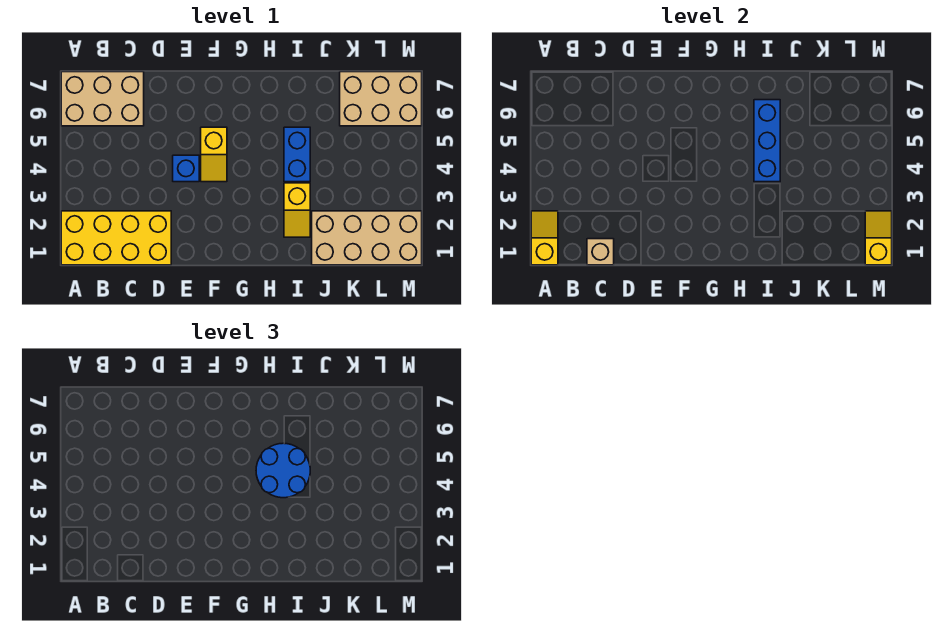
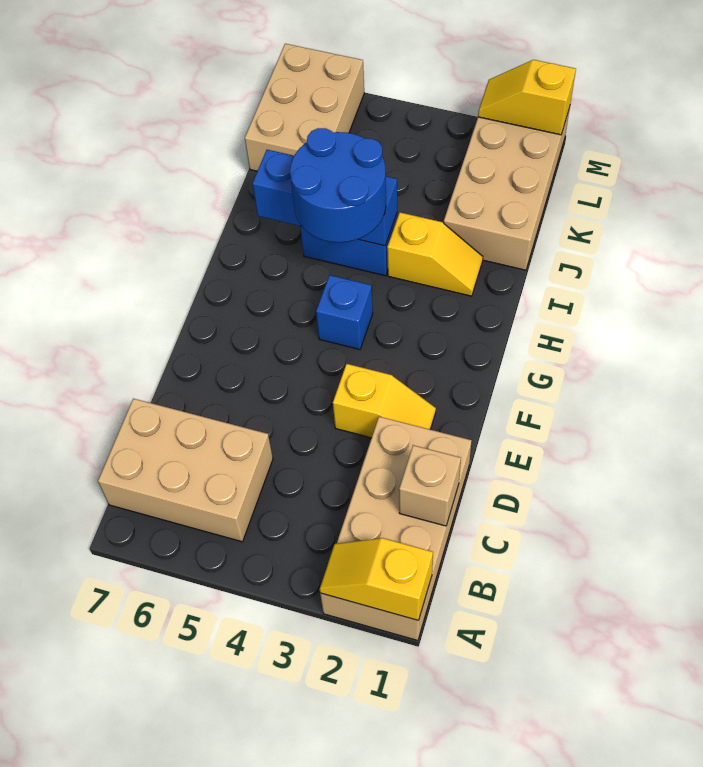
yellow brick A1:D2 level 1 -> tan brick A1:D2 level 1
tan brick A6:C7 level 1 -> tan brick B5:C7 level 1
blue brick E4 level 1 -> blue brick G4 level 1
yellow slope F4:F5 level 1 top 5 -> yellow slope E2:E3 level 1 top 3

